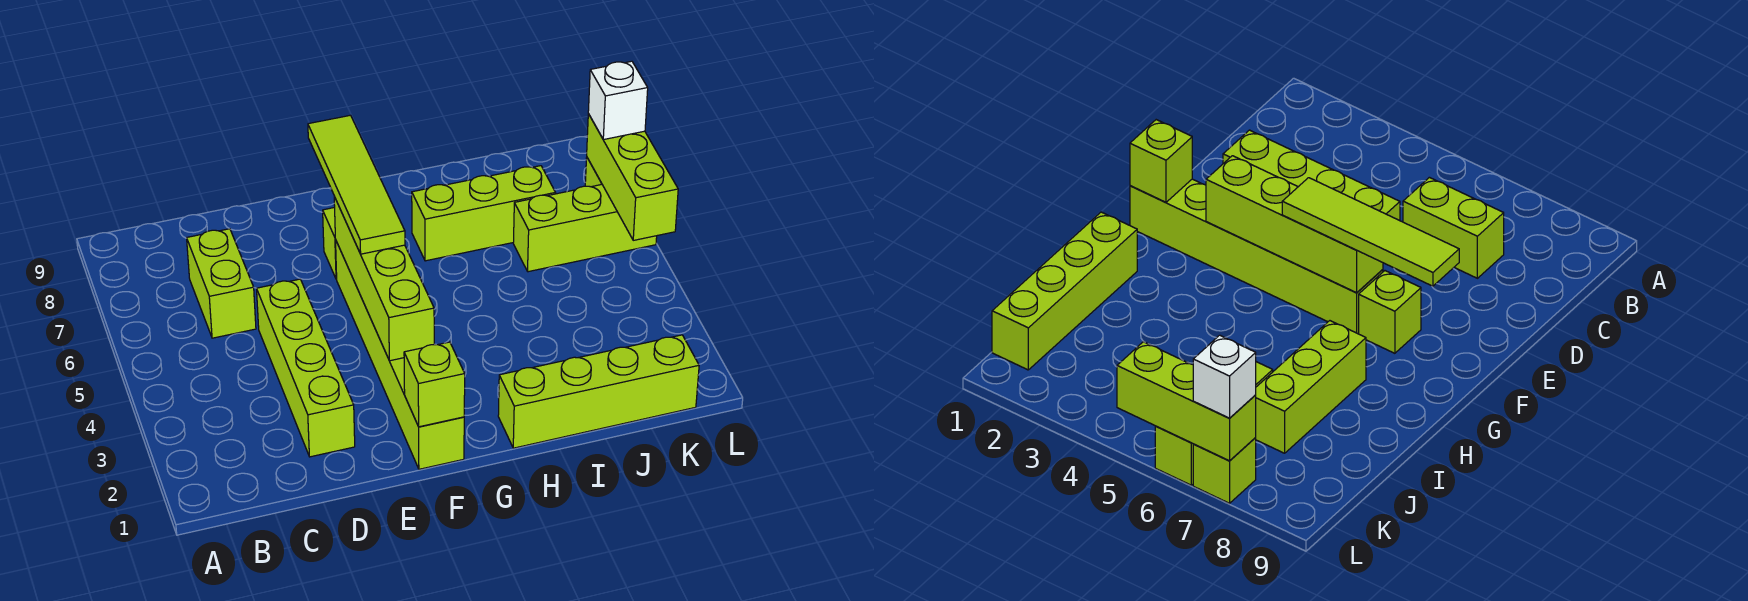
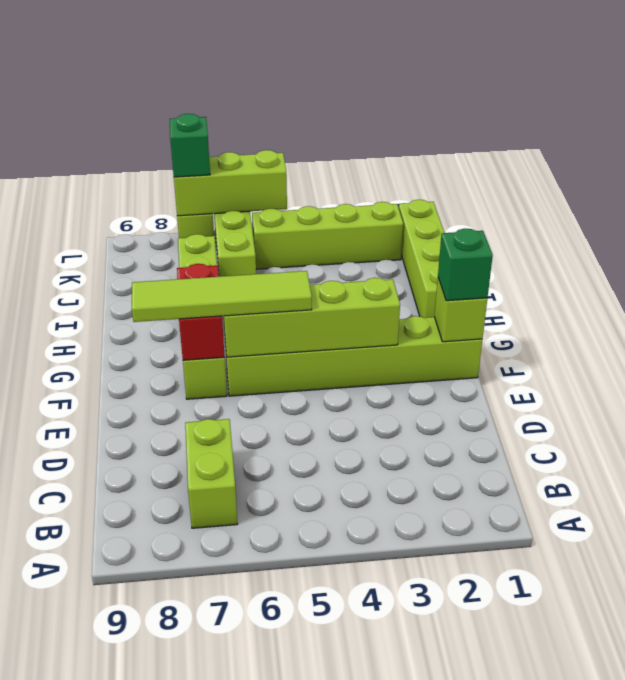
lime brick C6:C7 level 1 -> lime brick B7:C7 level 1
lime brick D2:D5 level 1 -> lime brick K2:K5 level 1
none -> green brick F1 level 3
none -> red brick F7:G7 level 2
white brick L7 level 3 -> green brick L7 level 3

